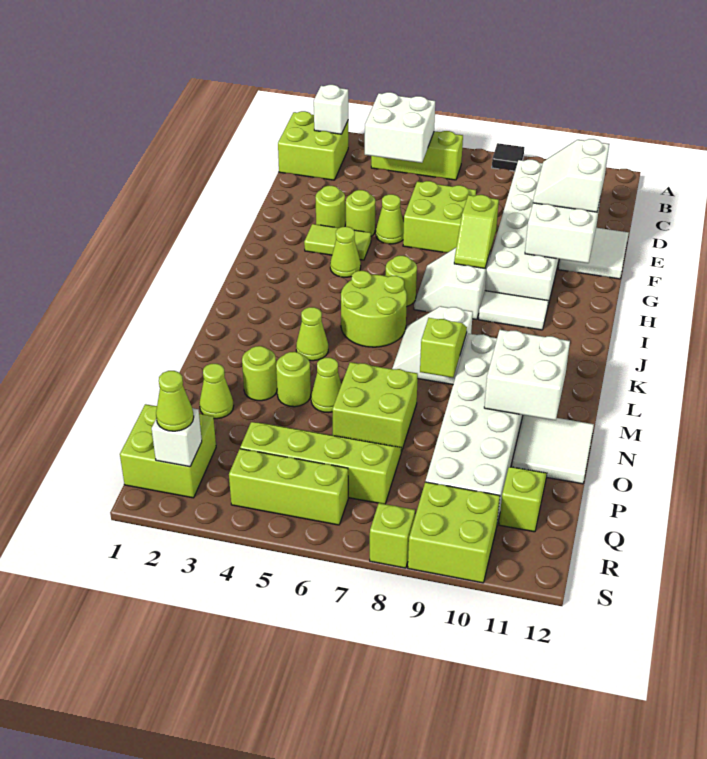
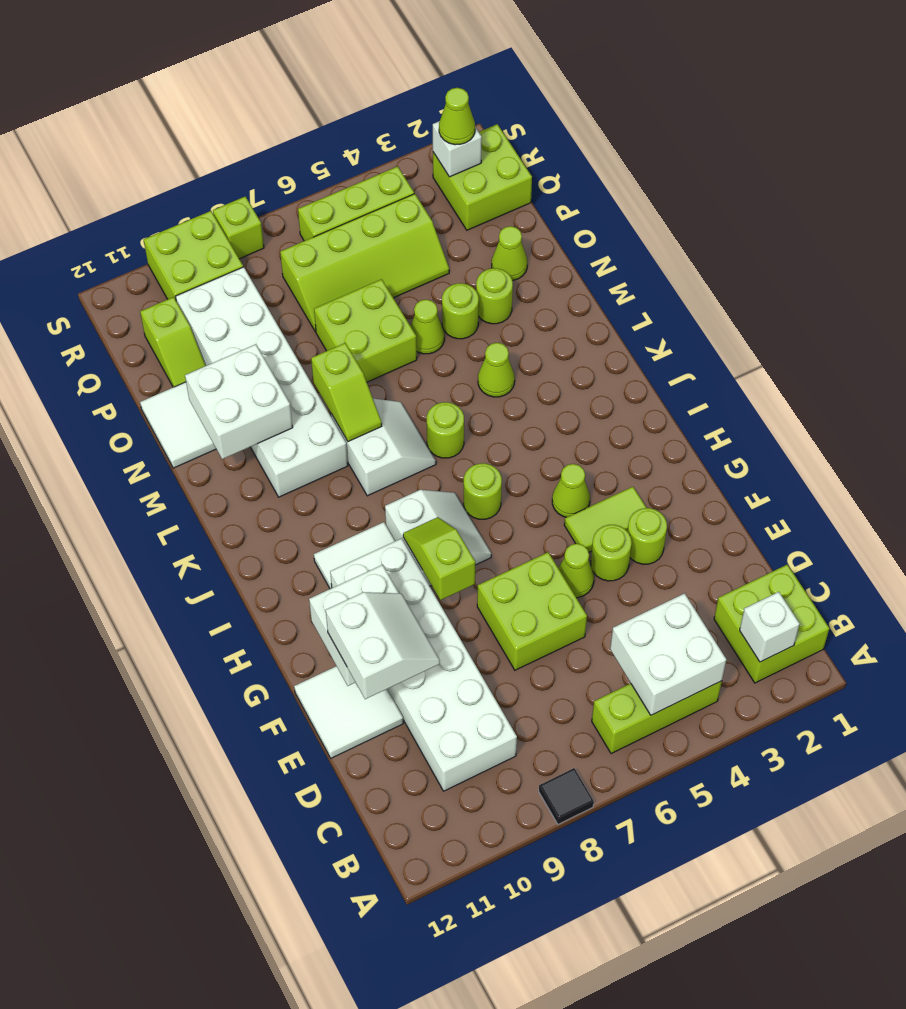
lime round brick J5:K6 level 1 -> lime round brick K6 level 1

